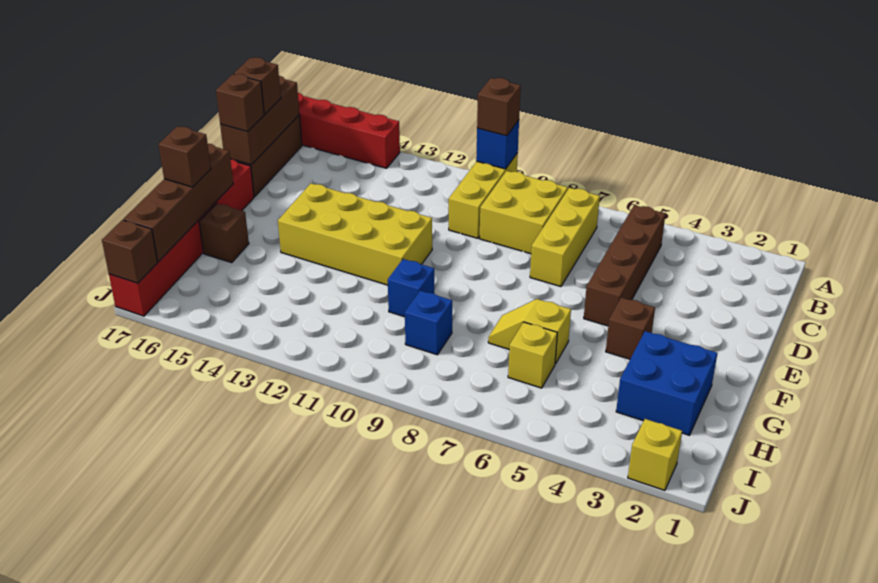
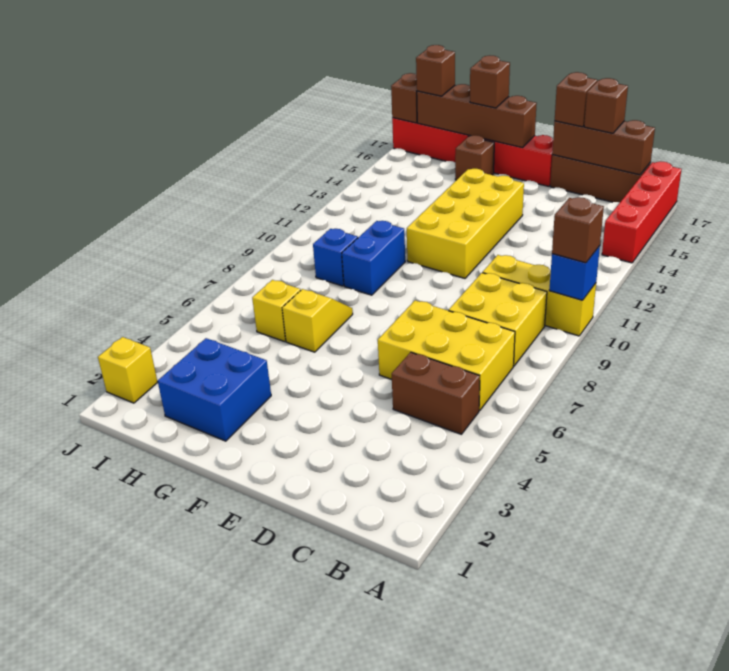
brown brick B5:E5 level 1 -> brown brick B5:C5 level 1
yellow brick B7:D7 level 1 -> yellow brick B6:D7 level 1
brown brick F4 level 1 -> brown brick I17 level 3
blue brick G10 level 1 -> blue brick G9:G10 level 1

